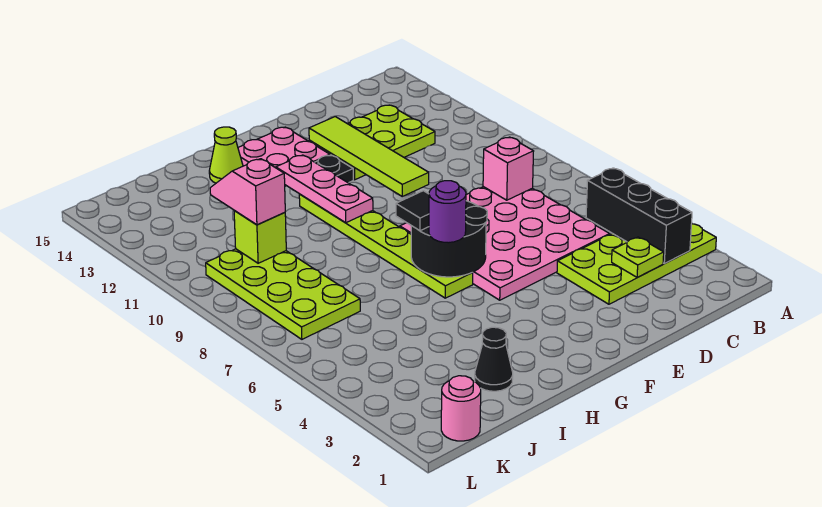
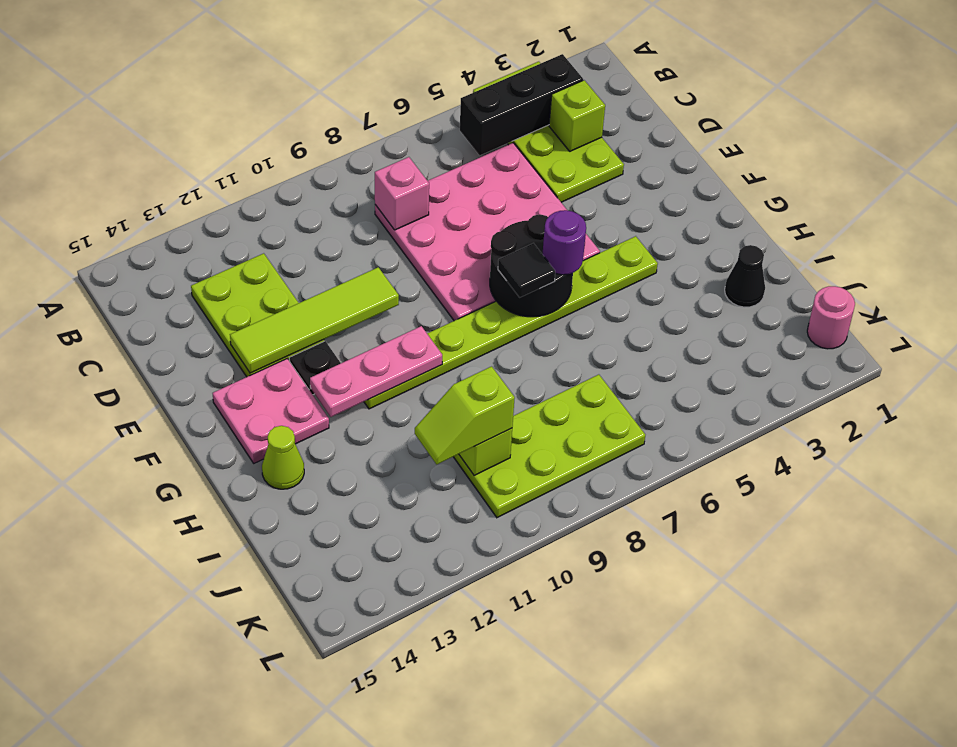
lime plate C3 level 2 -> lime brick C3 level 2
lime plate G6:G11 level 1 -> lime plate G4:G11 level 1
pink slope J10:J11 level 3 top 10 -> lime slope J10:J11 level 3 top 10

